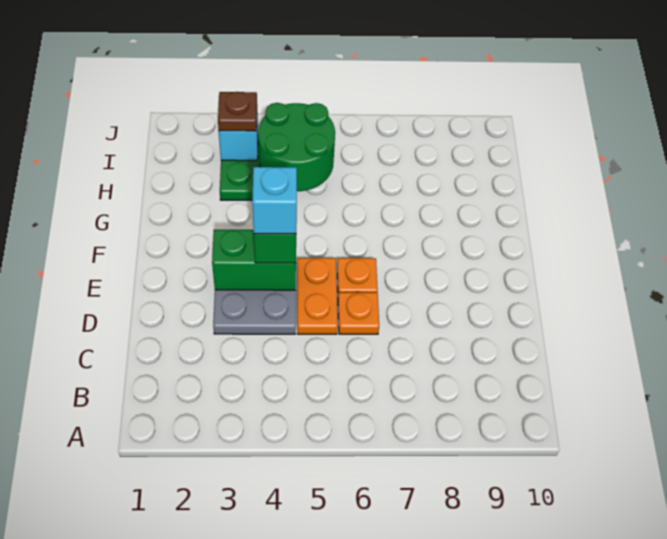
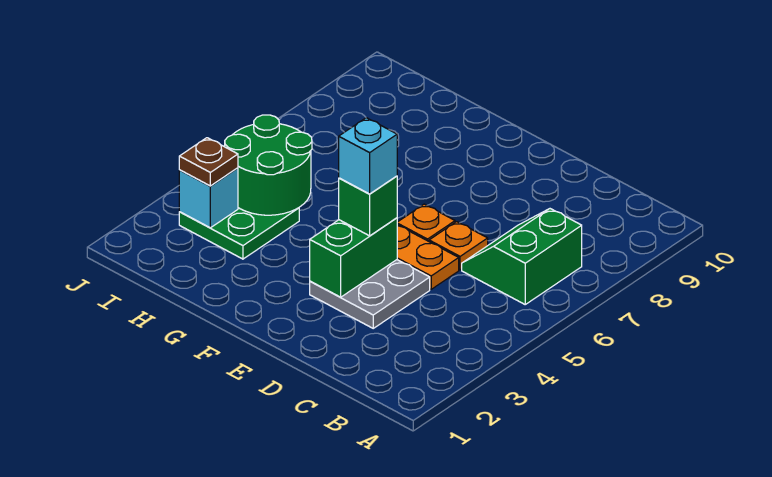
none -> green slope B6:C7 level 1 top B

